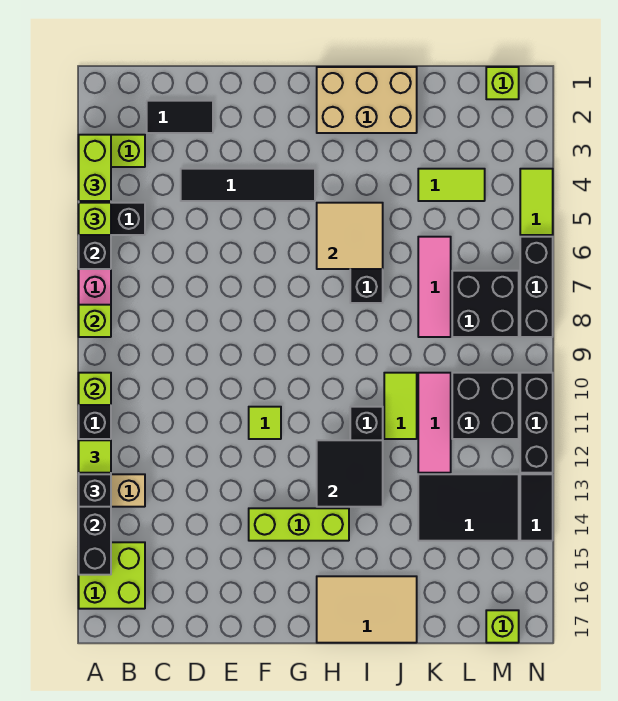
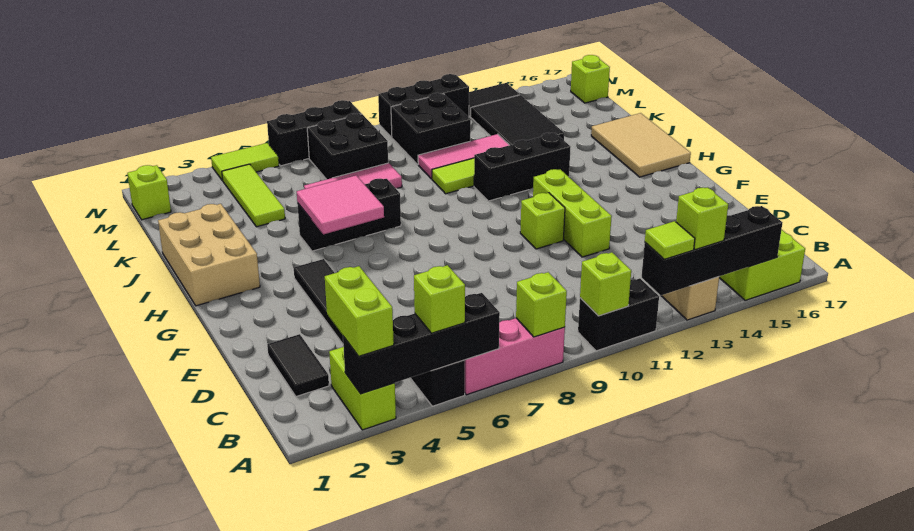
lime brick A3:A4 level 3 -> lime brick A3:B3 level 3
black brick A13 level 3 -> lime brick A13 level 3
lime tile F11 level 1 -> lime brick F11 level 1
lime brick F14:H14 level 1 -> lime brick E12:G12 level 1
tan tile H5:I6 level 2 -> pink tile H5:I6 level 2
black tile H12:I13 level 2 -> none
lime tile K4:L4 level 1 -> lime tile K4:M4 level 1

